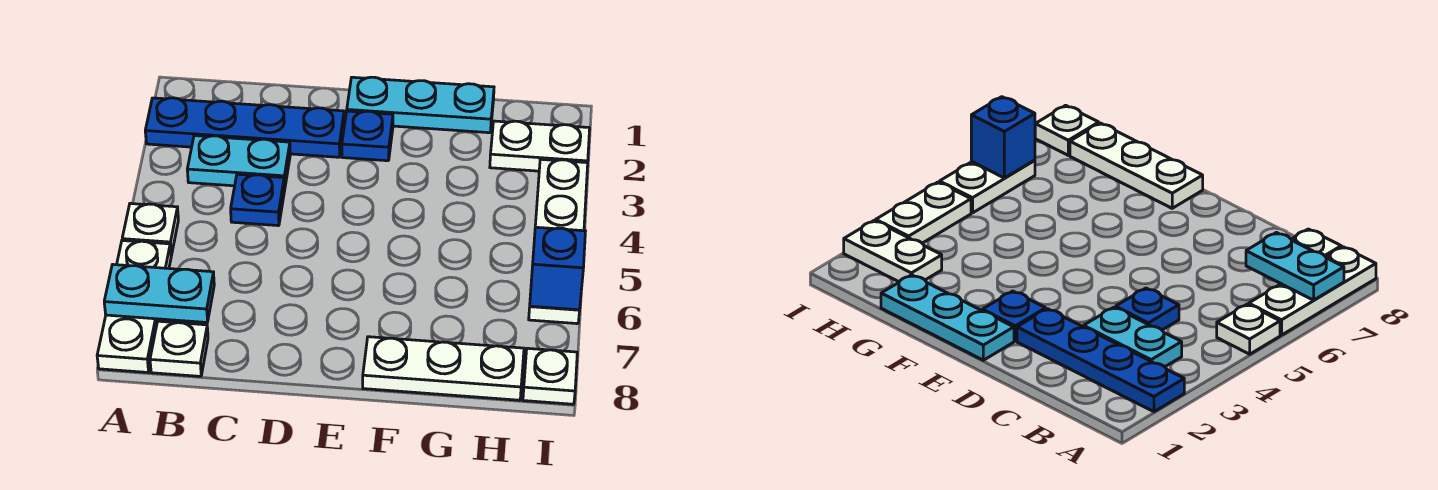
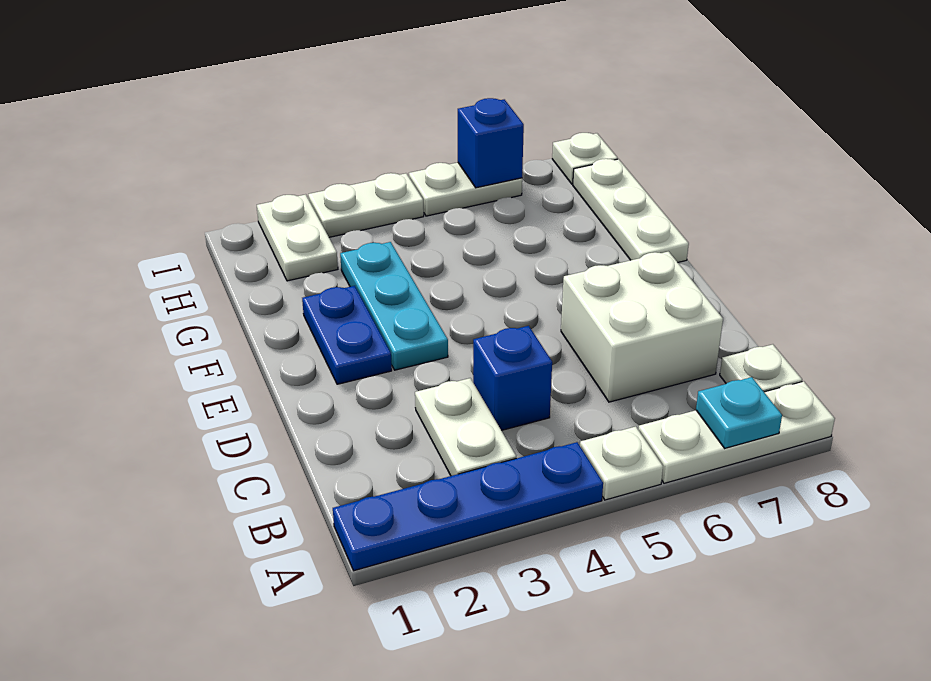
blue plate A2:D2 level 1 -> blue plate A1:A4 level 1
cyan plate A7:B7 level 2 -> cyan plate A7 level 2
cyan plate B3:C3 level 1 -> white plate B3:C3 level 1
blue plate C4 level 1 -> blue brick C4 level 1
none -> white brick C6:D7 level 1
cyan plate E1:G1 level 1 -> cyan plate E3:G3 level 1
blue plate E2 level 1 -> blue plate E2:F2 level 1

